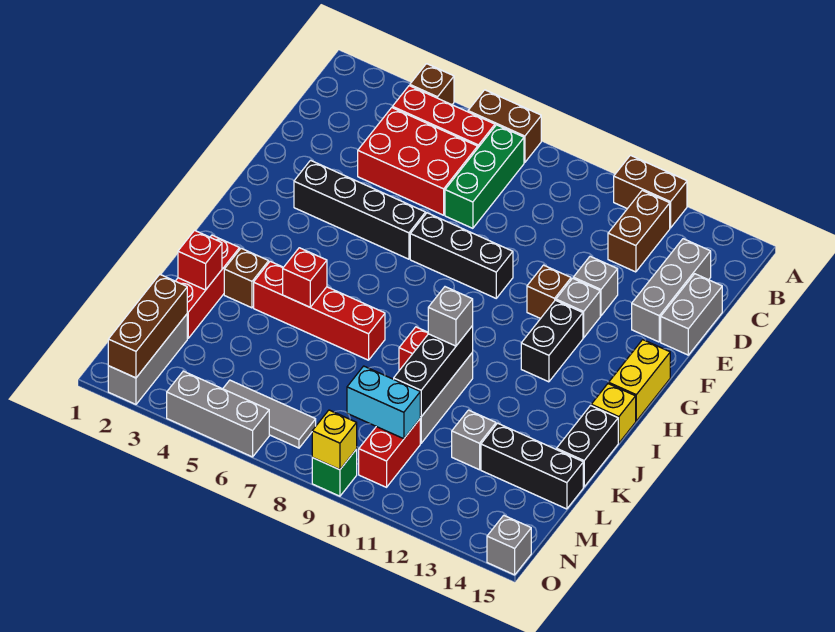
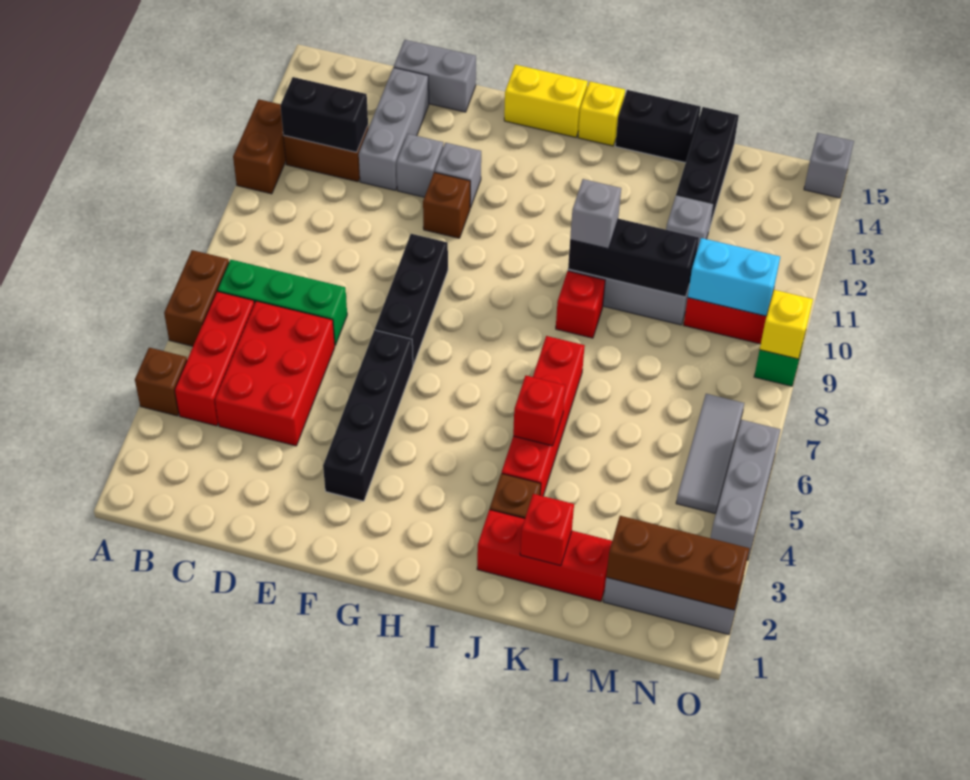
grey brick C14:E14 level 1 -> grey brick D12:D14 level 1
black brick G12:H12 level 1 -> black brick B12:C12 level 2
cyan brick M9:M10 level 2 -> cyan brick M10:N10 level 2

